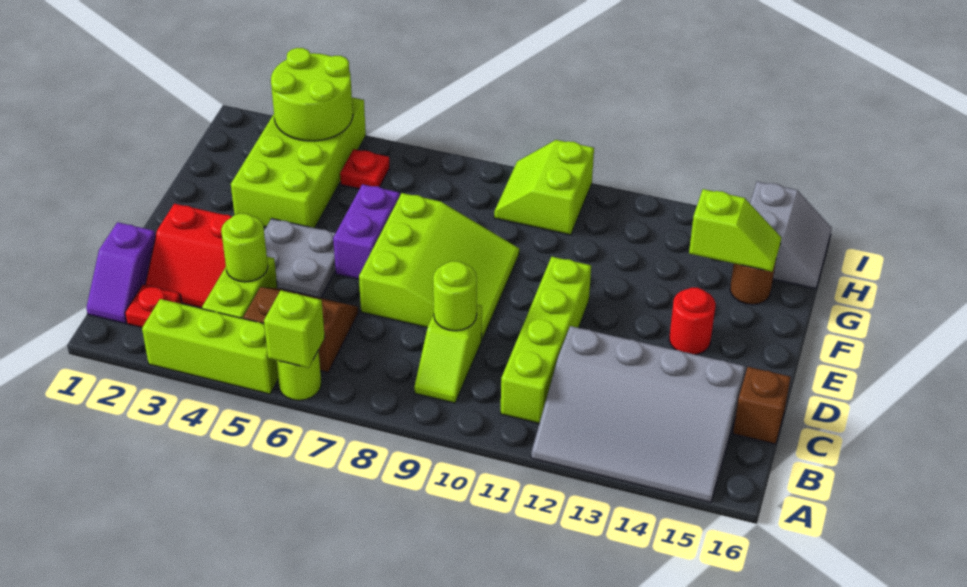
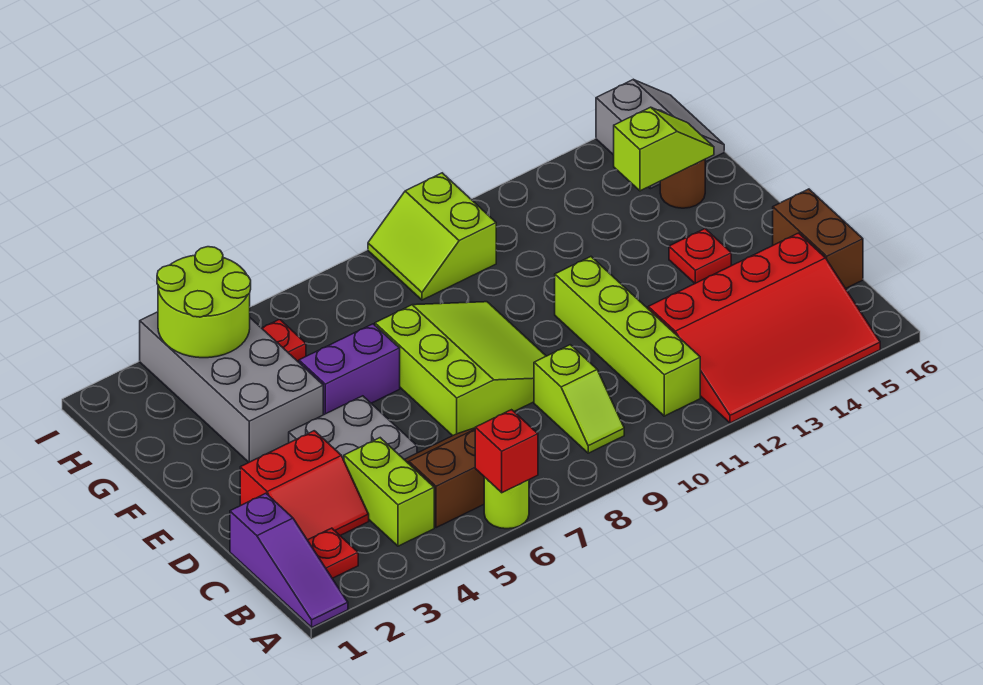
lime brick A3:A5 level 1 -> none
lime brick A6 level 2 -> red brick A6 level 2
grey slope A12:C15 level 1 top C -> red slope A12:C15 level 1 top C
purple slope B1:C1 level 1 top C -> purple slope A1:C1 level 1 top C
lime round brick C4 level 2 -> none
lime round brick C9 level 2 -> none
brown brick C16 level 1 -> brown brick C16:D16 level 1
purple brick E6:F6 level 1 -> purple brick F5:F6 level 1
red round brick E14 level 1 -> red plate E14 level 1
lime brick F3:I4 level 1 -> grey brick F3:I4 level 1

